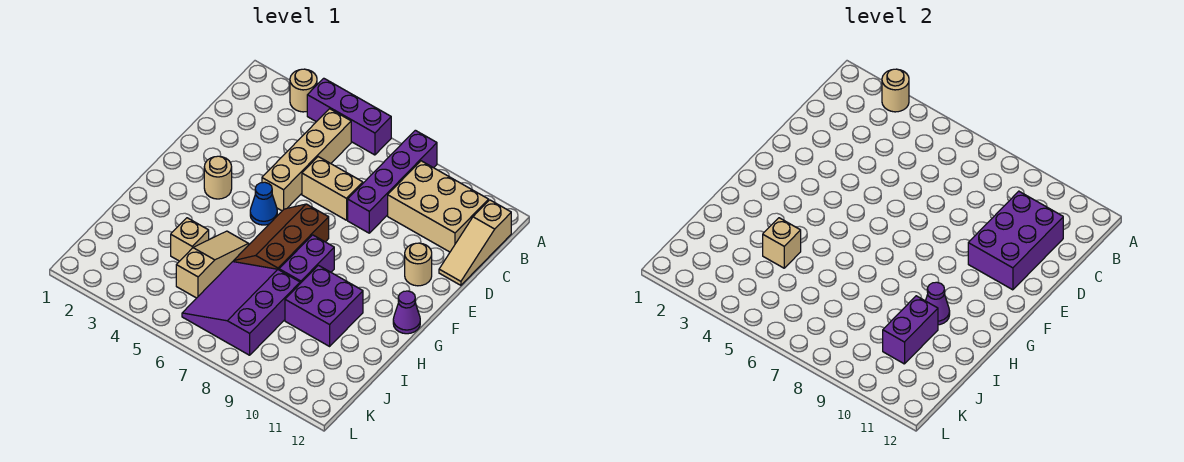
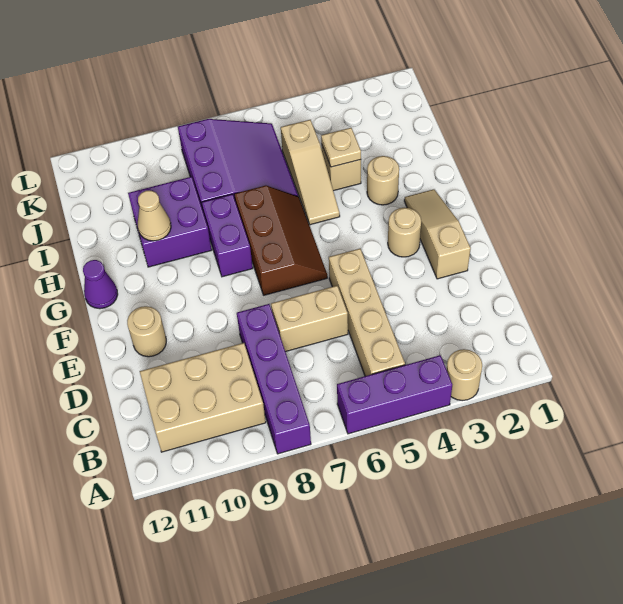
tan round brick A3 level 2 -> tan round brick H3 level 1
tan slope B12:D12 level 1 top B -> tan slope E2:G2 level 1 top E
purple brick C10:E11 level 2 -> none
blue cone F5 level 1 -> none
purple cone H10 level 2 -> tan cone H10 level 2
tan brick I4 level 2 -> tan plate I4 level 2
purple brick I10:J10 level 2 -> none

